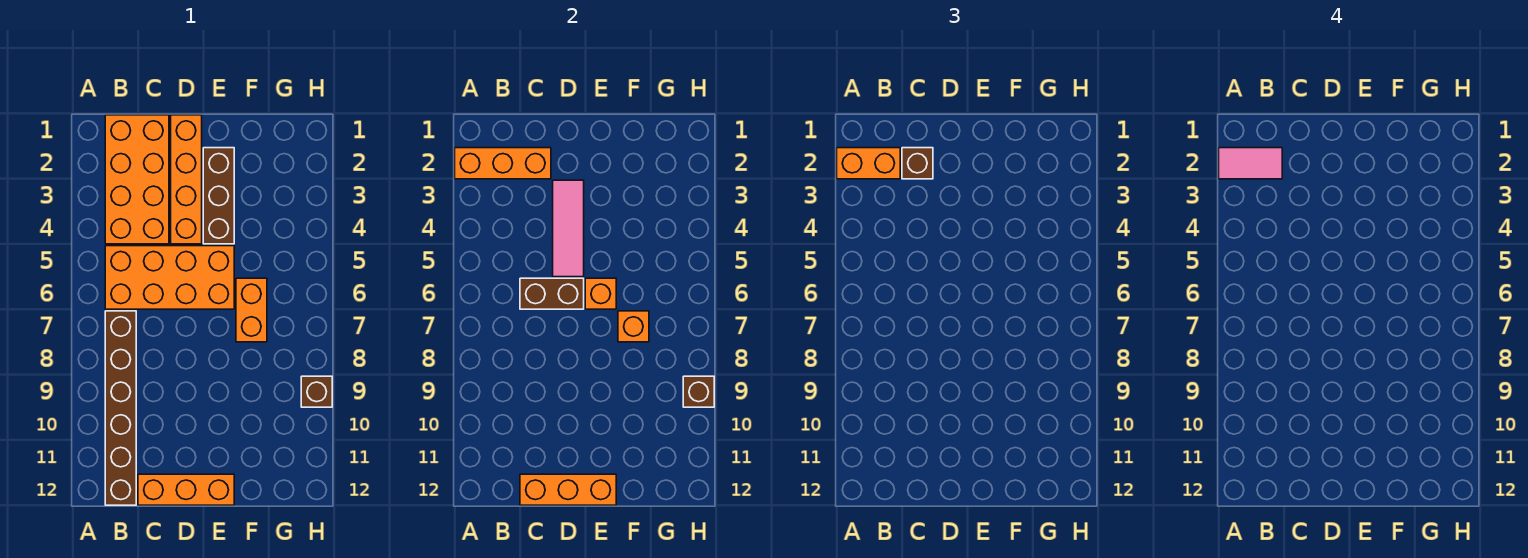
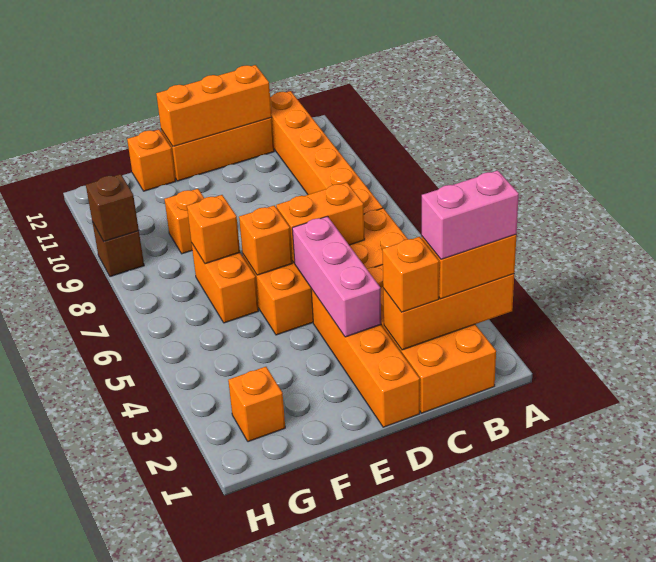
pink tile A2:B2 level 4 -> pink brick A2:B2 level 4
brown brick B7:B12 level 1 -> orange brick B7:B12 level 1
brown brick C2 level 3 -> orange brick C2 level 3
brown brick C6:D6 level 2 -> orange brick C6:D6 level 2
pink tile D3:D5 level 2 -> pink brick D3:D5 level 2
brown brick E2:E4 level 1 -> none
none -> orange brick F9 level 1
none -> orange brick F12 level 1
none -> orange brick G2 level 1

